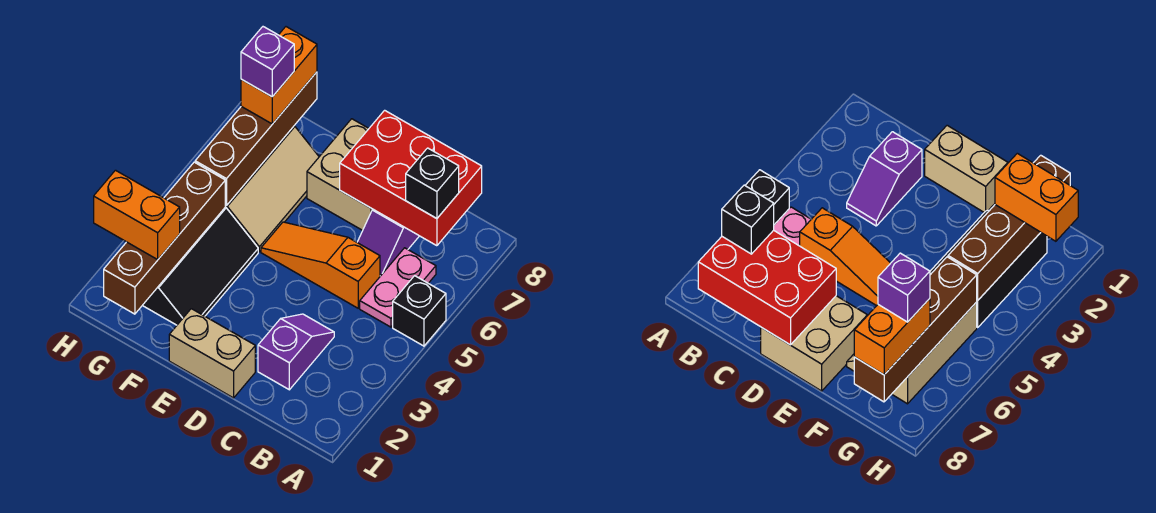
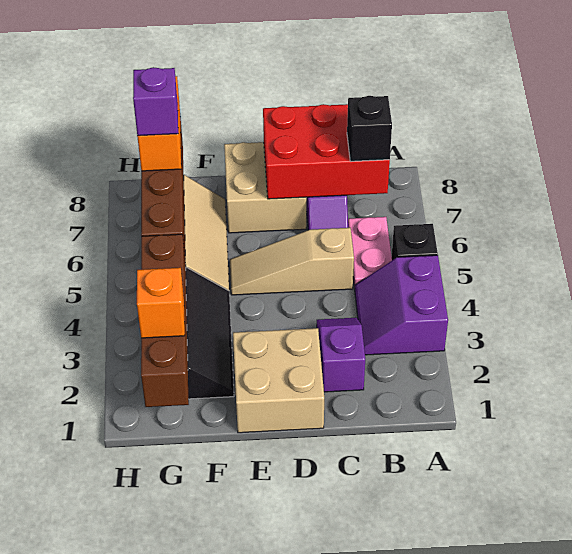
none -> purple slope A3:B4 level 1 top A
orange slope C5:E5 level 1 top C -> tan slope C5:E5 level 1 top C
tan brick D1:E1 level 1 -> tan brick D1:E2 level 1
orange brick G2:H2 level 3 -> orange brick G2 level 3

